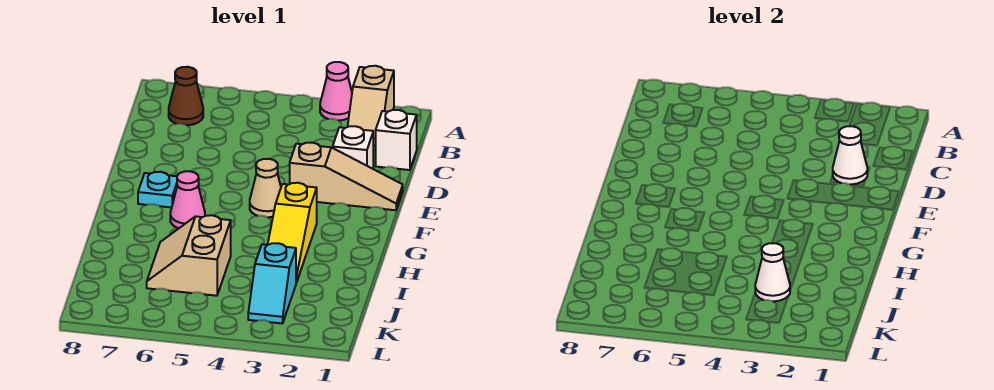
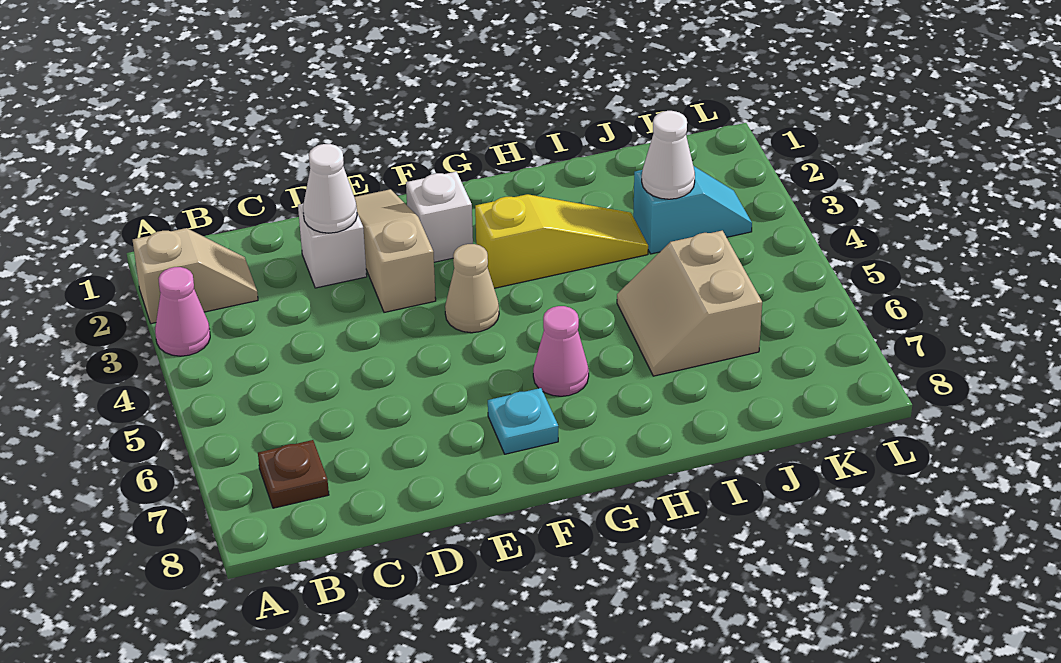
brown cone B7 level 1 -> brown plate B7 level 1
white brick C1 level 1 -> white brick F2 level 1
tan slope I5:J6 level 1 top 5 -> tan slope I5:J6 level 1 top J

